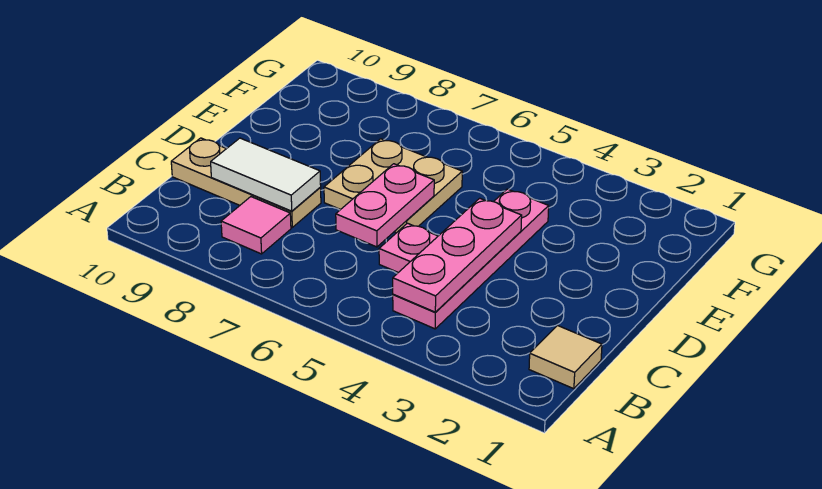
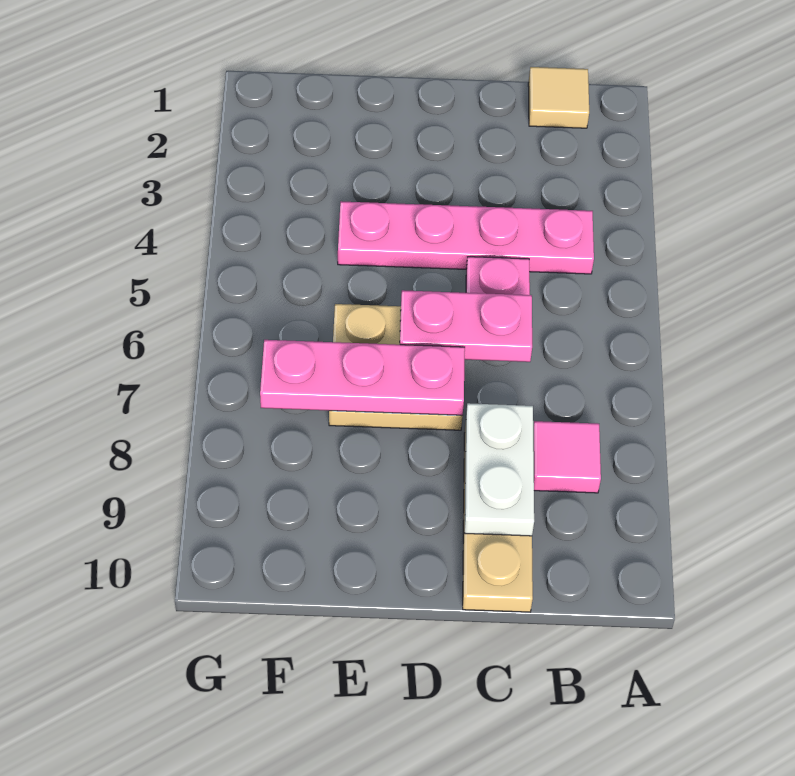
pink plate B4:D4 level 2 -> pink plate D7:F7 level 2
white tile C8:C9 level 2 -> white plate C8:C9 level 2

